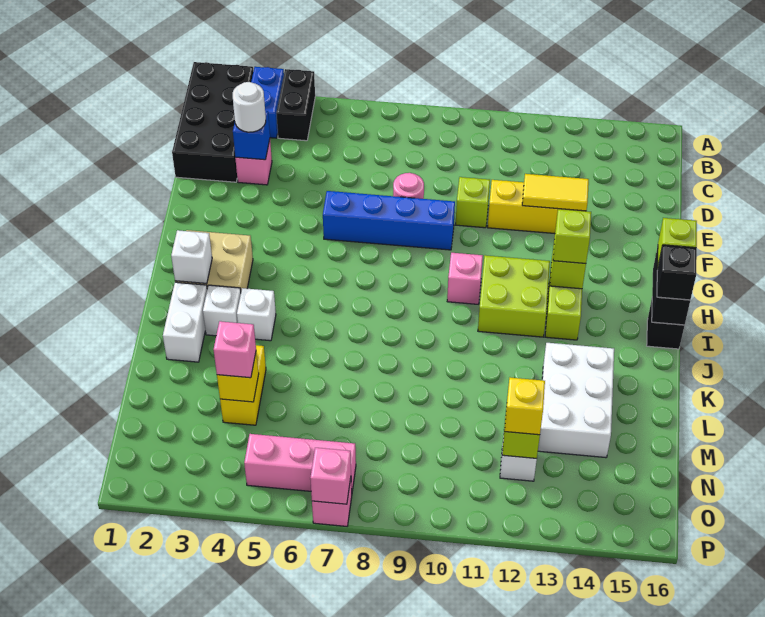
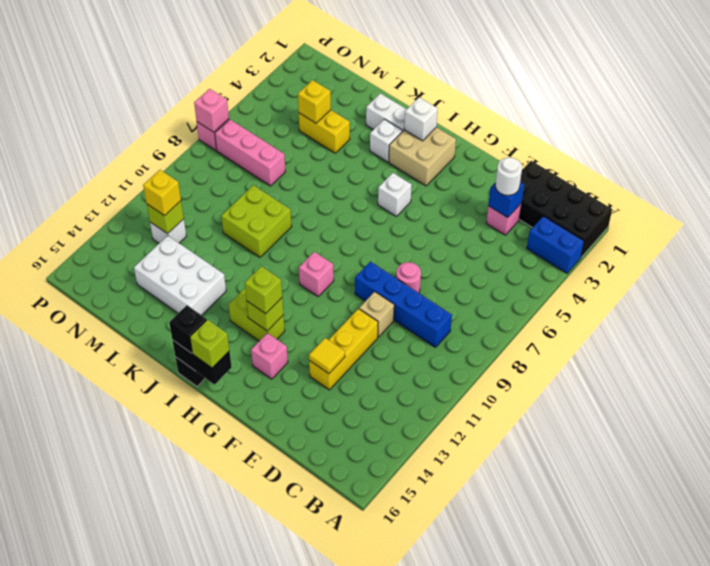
black brick A4:B4 level 1 -> none
lime brick E10 level 1 -> tan brick E10 level 1
yellow tile E12:E13 level 2 -> yellow tile E13 level 2
blue brick F6:F9 level 1 -> blue brick C9:F9 level 1
lime brick H11:I12 level 1 -> lime brick K9:L10 level 1
white brick J4 level 1 -> white brick H5 level 1
pink brick M4 level 3 -> pink brick G14 level 1
pink brick O5:O7 level 1 -> pink brick M7:O7 level 1

